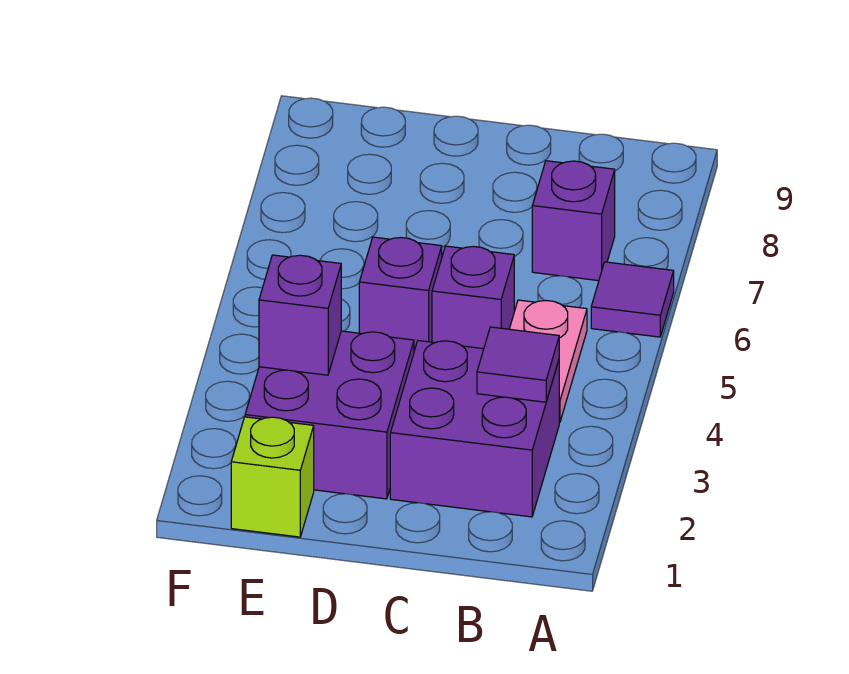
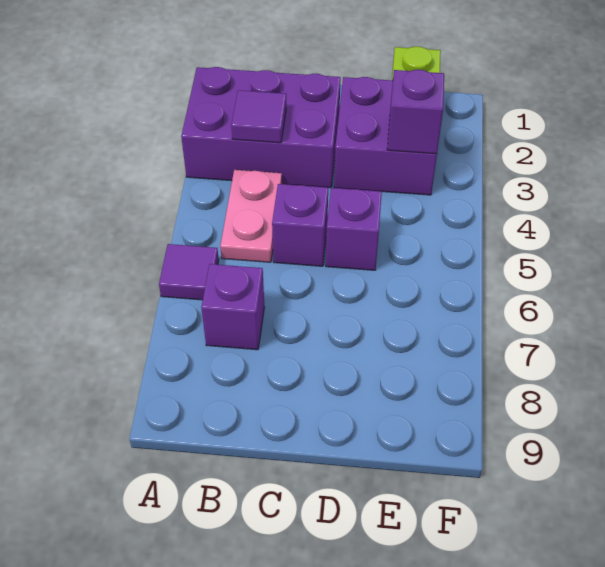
purple brick B2:C3 level 1 -> purple brick A2:C3 level 1

